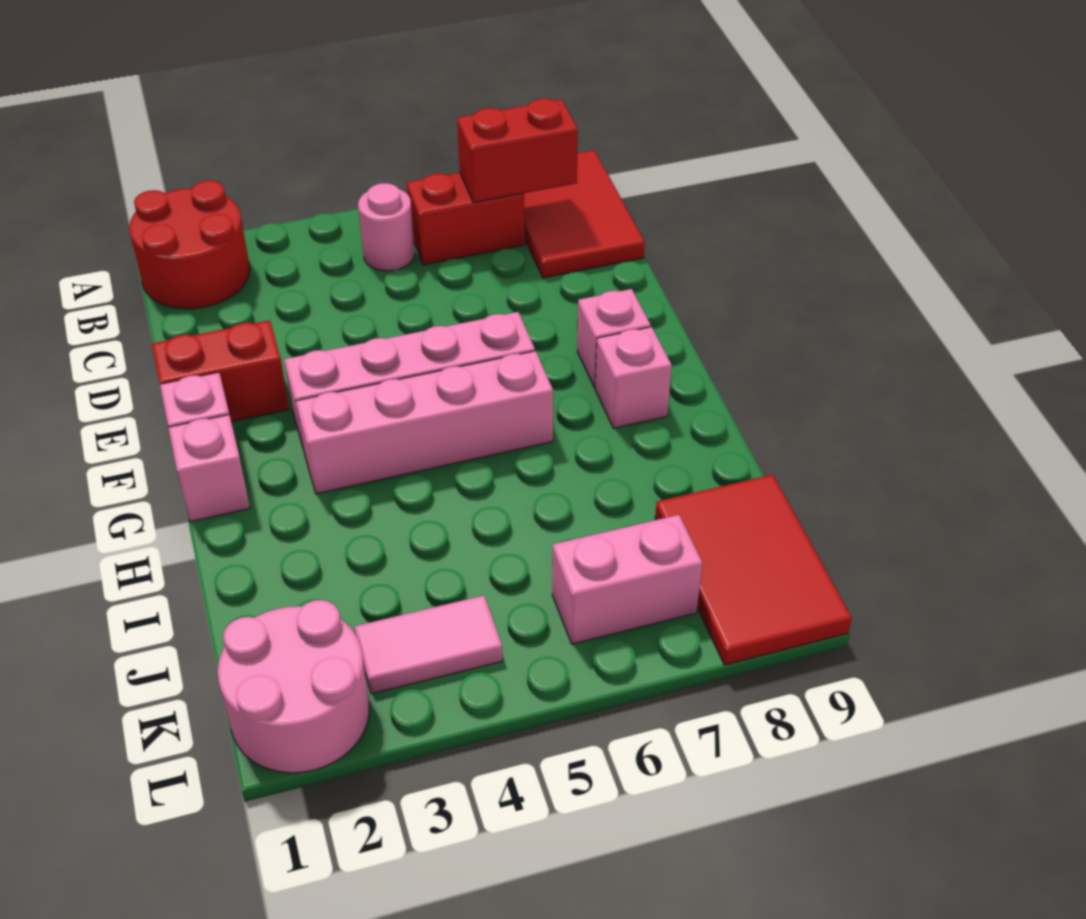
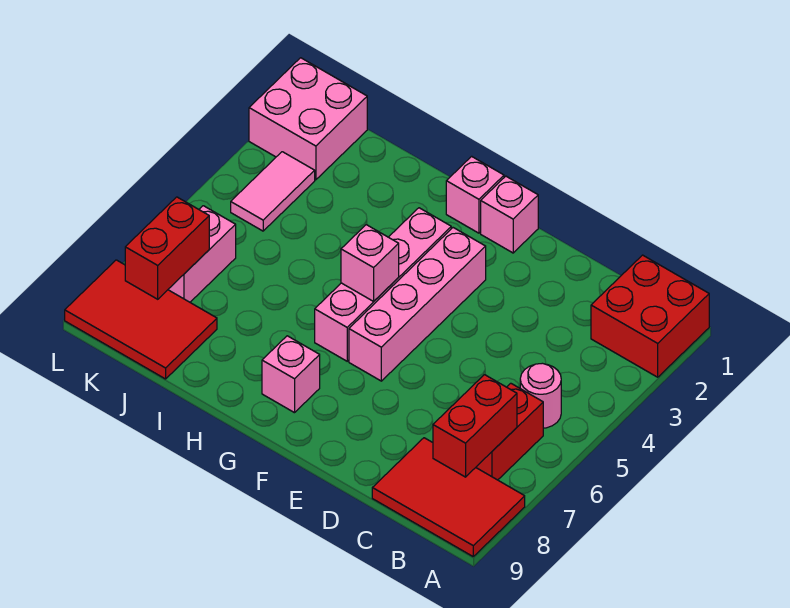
red round brick A1:B2 level 1 -> red brick A1:B2 level 1
red brick E1:E2 level 1 -> red brick K7:K8 level 2
pink brick F8 level 1 -> pink brick G5 level 2
pink round brick K1:L2 level 1 -> pink brick K1:L2 level 1

